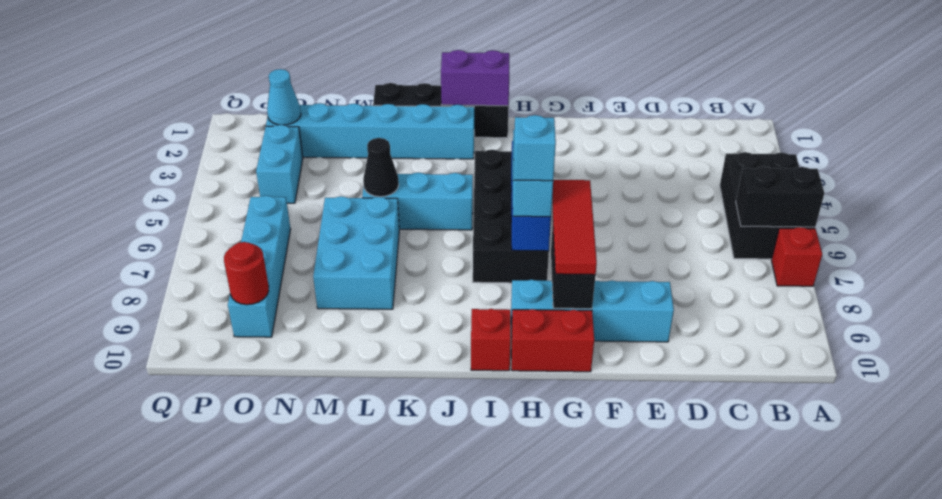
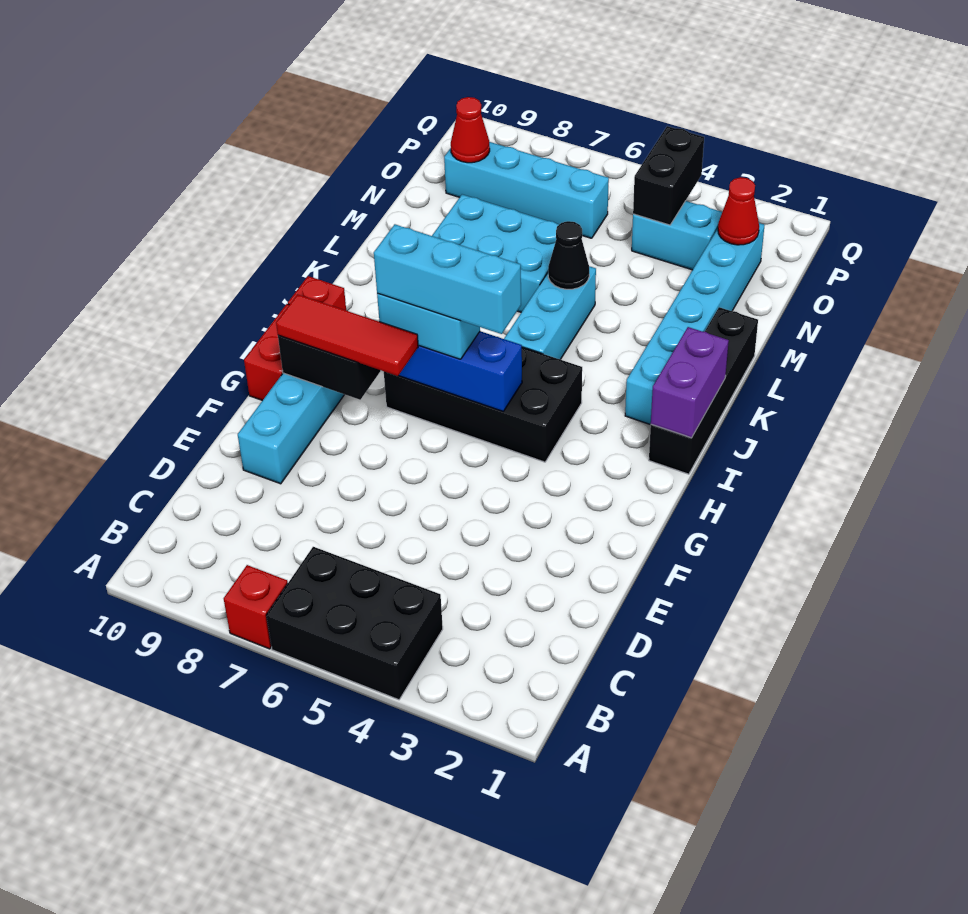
black brick A6:B6 level 2 -> black brick O4:P4 level 2
cyan brick H7 level 4 -> cyan brick H5:H7 level 4
cyan cone O2 level 2 -> red cone O2 level 2
red round brick O9 level 2 -> red cone O9 level 2

